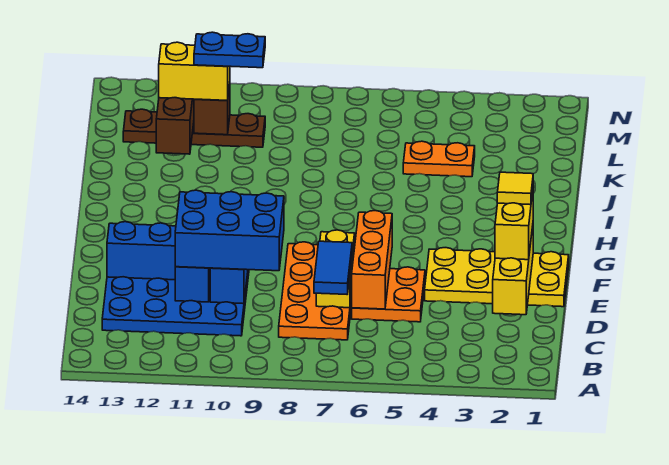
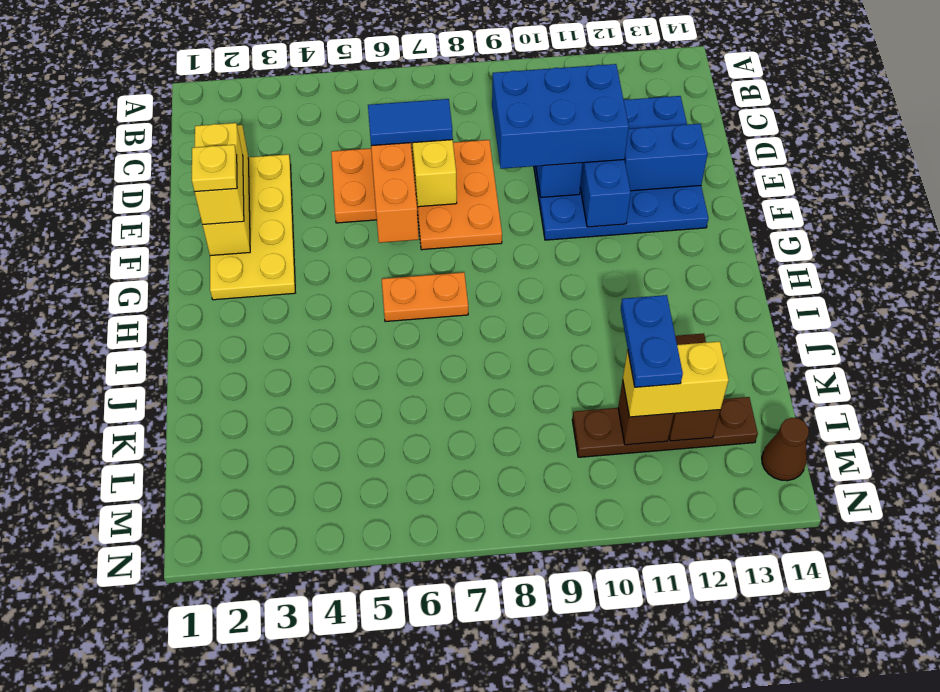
orange plate C7:F8 level 1 -> orange plate D7:F8 level 1
blue tile C7:D7 level 3 -> blue tile D6:D7 level 3
yellow plate E1:F4 level 1 -> yellow plate D2:G3 level 1
yellow tile F2 level 4 -> yellow plate F2 level 4
orange plate K4:K5 level 1 -> orange plate H6:H7 level 1
blue plate L10:L11 level 4 -> blue plate K11:L11 level 4
none -> brown cone M14 level 1

